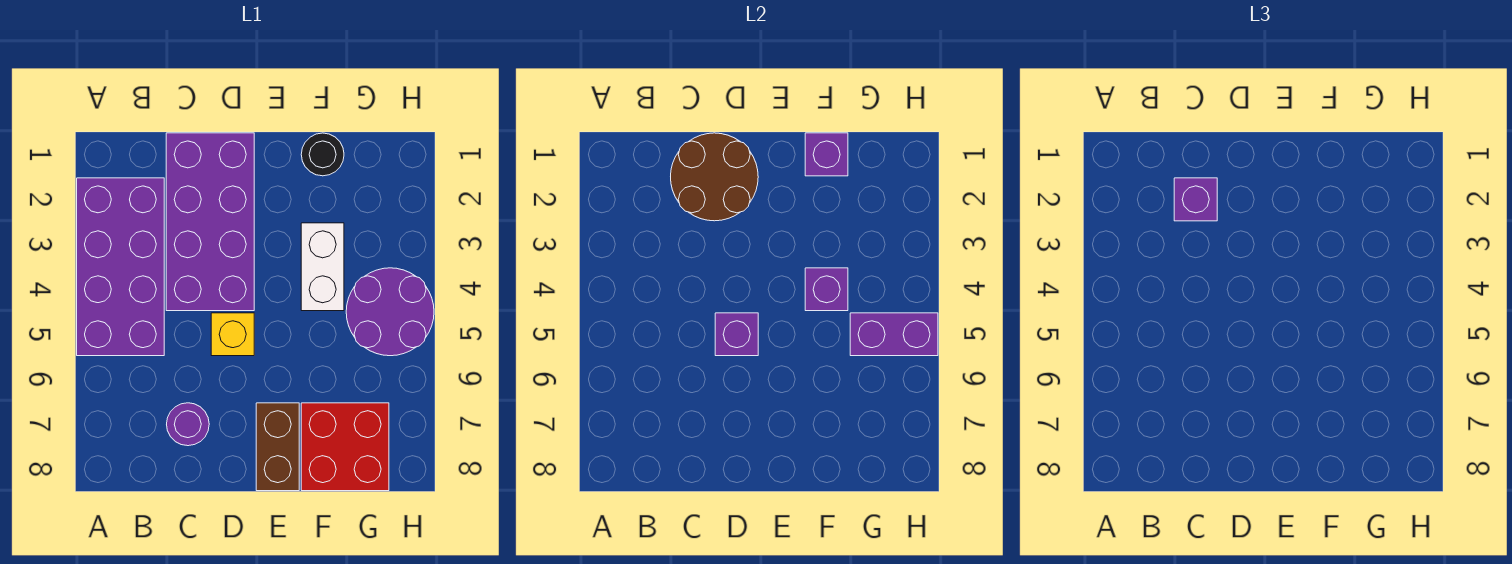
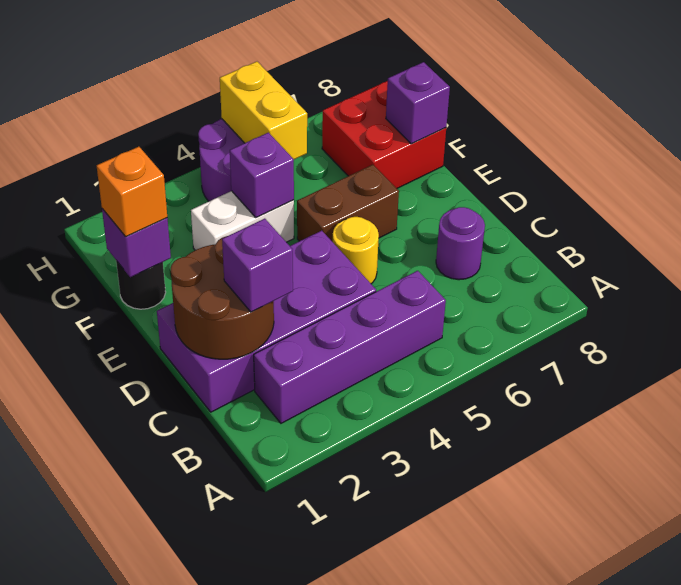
purple brick A2:B5 level 1 -> purple brick B2:B5 level 1
yellow brick D5 level 1 -> yellow round brick D5 level 1
purple brick D5 level 2 -> purple brick F8 level 2
brown brick E7:E8 level 1 -> brown brick E5:E6 level 1
none -> orange brick F1 level 3
purple brick G5:H5 level 2 -> yellow brick G5:H5 level 2

